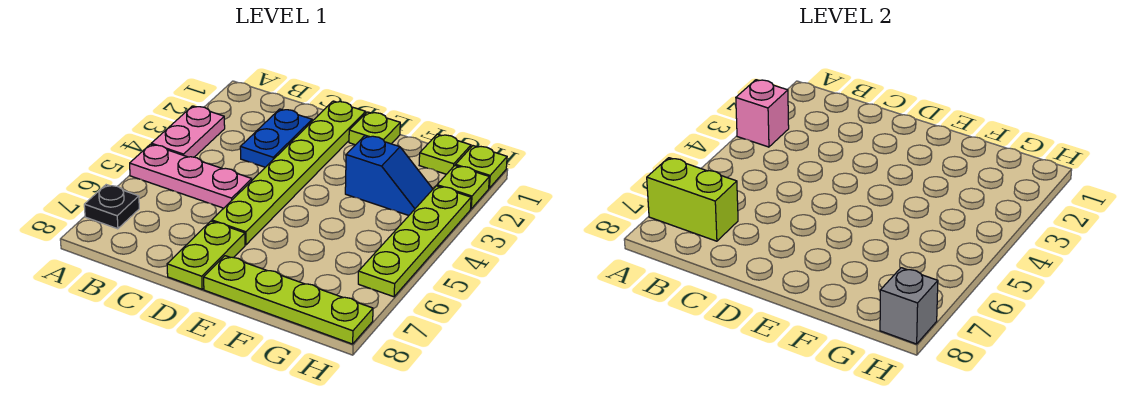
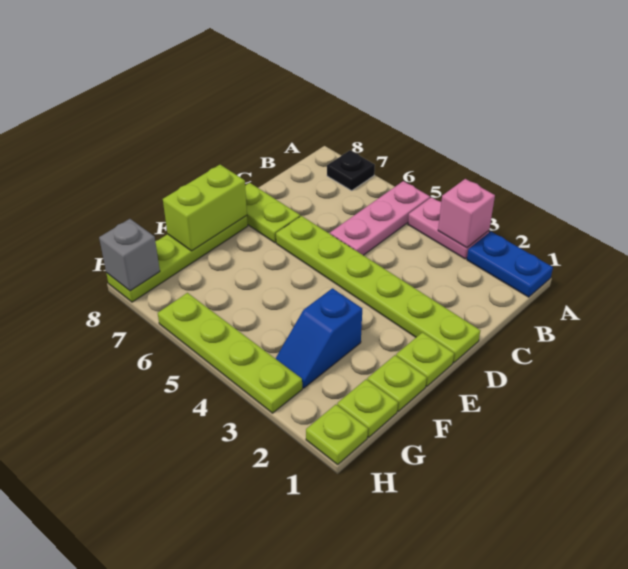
lime brick A7:B7 level 2 -> lime brick E8:F8 level 2
blue plate C2:C3 level 1 -> blue plate A1:A2 level 1
lime plate H2 level 1 -> lime plate F1 level 1

